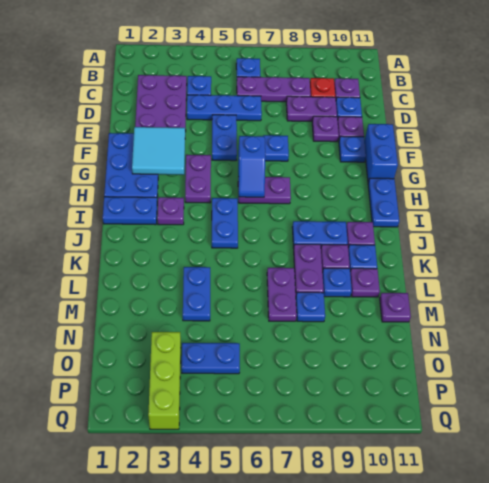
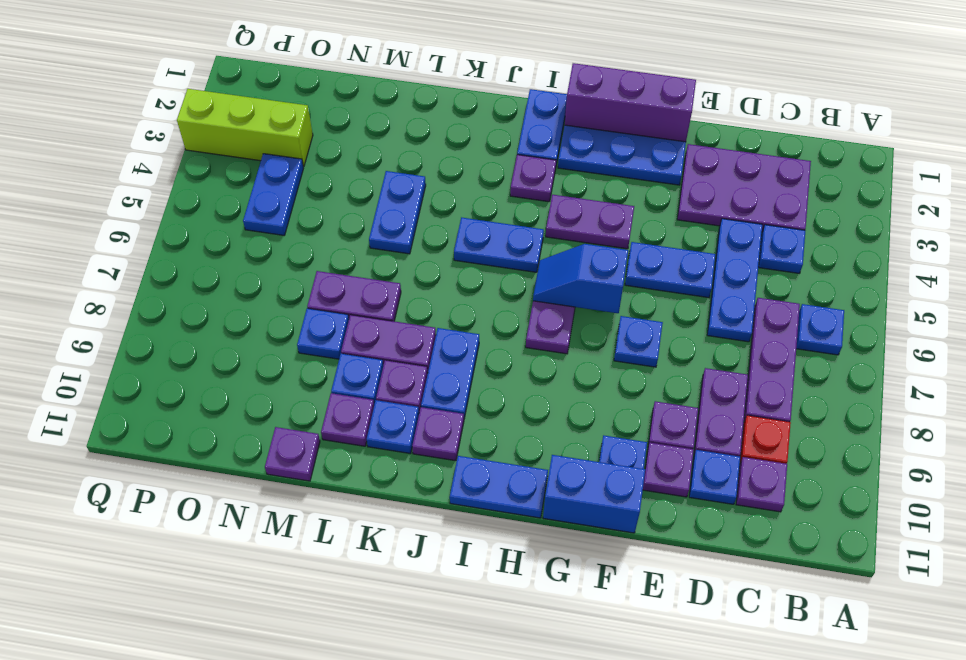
none -> purple brick F1:H1 level 2
cyan tile F2:G3 level 2 -> none
blue plate L4:M4 level 1 -> blue plate L4:L5 level 1

